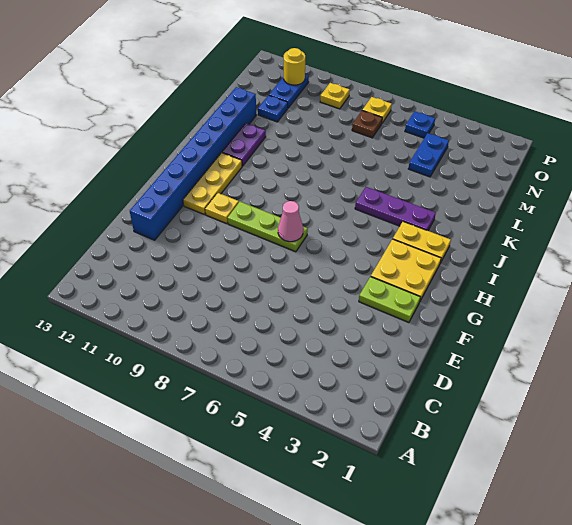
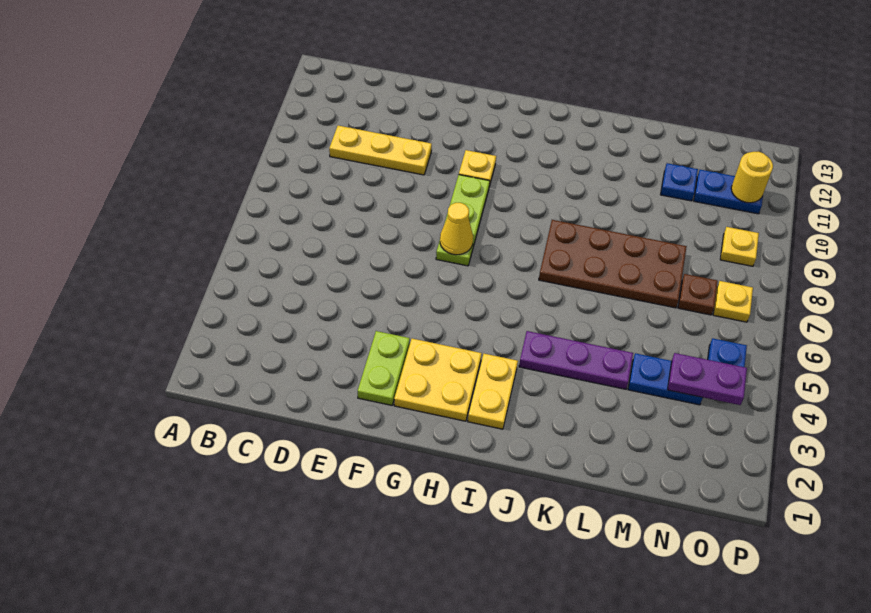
blue brick E12:L12 level 1 -> none
pink cone G7 level 2 -> yellow cone G7 level 2
yellow plate G11:I11 level 1 -> yellow plate C10:E10 level 1
purple plate J3:J5 level 1 -> purple plate J4:L4 level 1
none -> brown plate J7:M8 level 1
purple plate J11:K11 level 1 -> purple plate N4:O4 level 2

